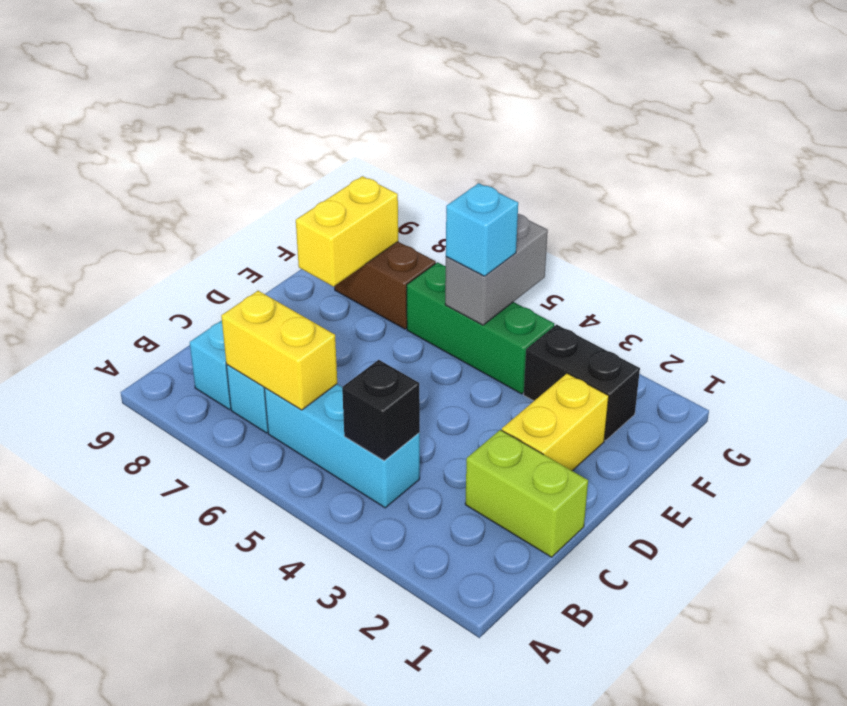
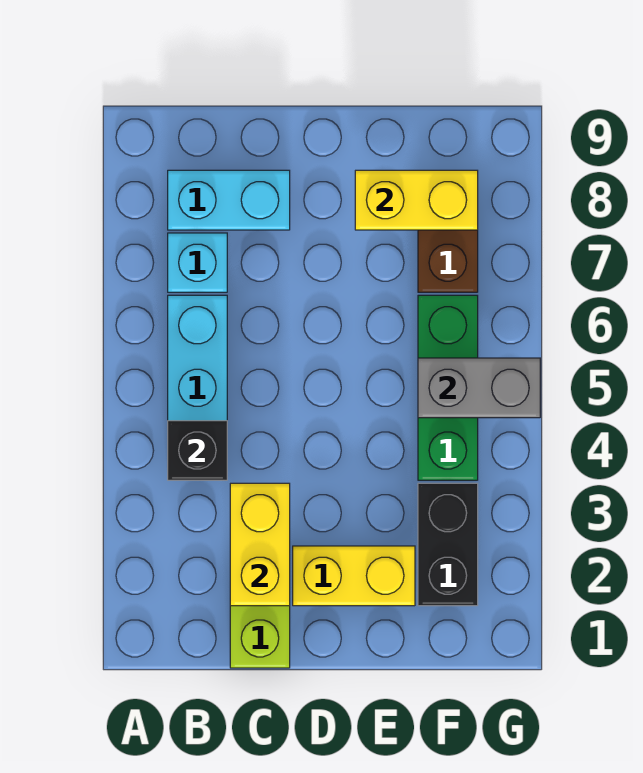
yellow brick B6:B7 level 2 -> yellow brick C2:C3 level 2
cyan brick F5 level 3 -> none

